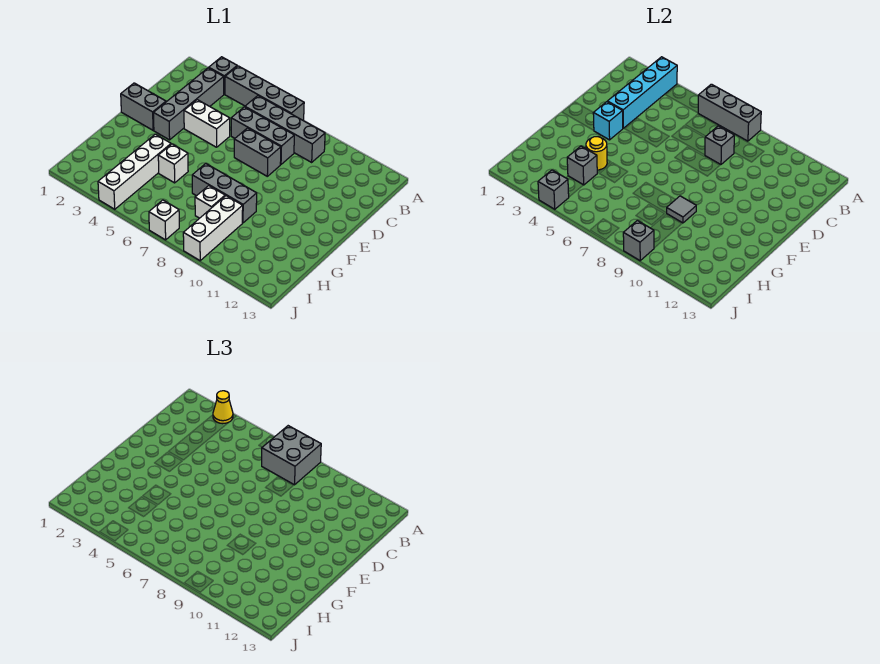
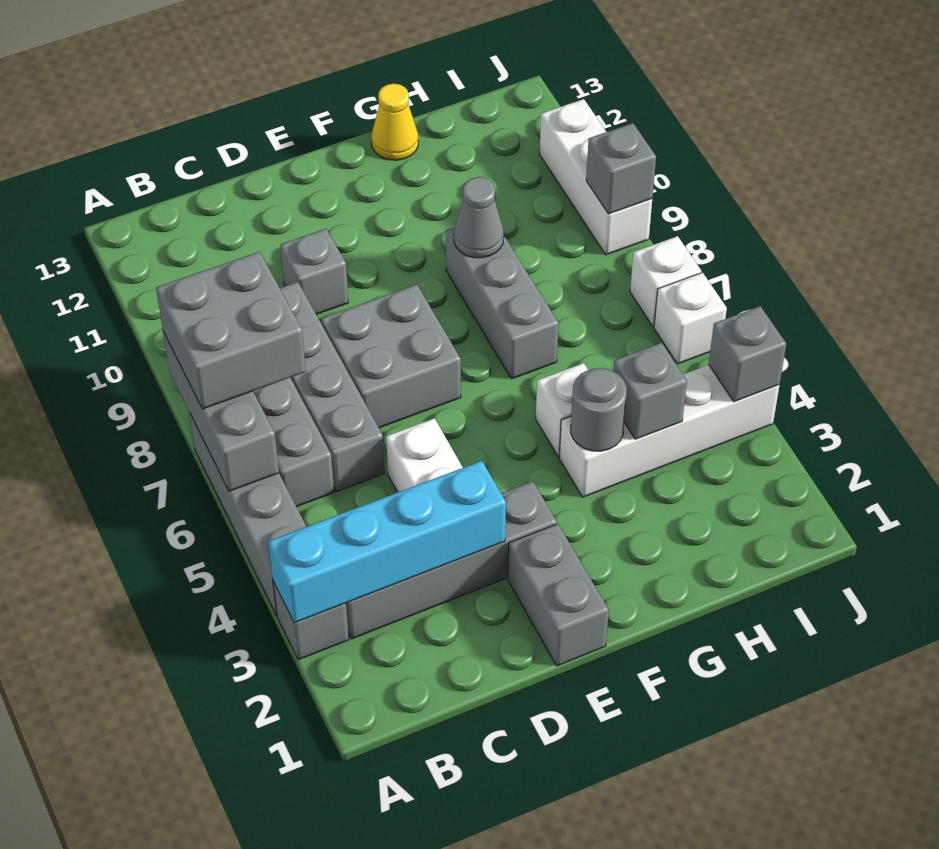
yellow cone A3 level 3 -> yellow cone G13 level 1
grey brick C6:C8 level 1 -> grey brick C6:C9 level 1
grey brick C8 level 2 -> grey brick D10 level 1
grey brick D7:D8 level 1 -> grey brick D7:E8 level 1
cyan brick E3 level 2 -> none
yellow round brick G4 level 2 -> grey round brick G4 level 2
grey tile G9 level 2 -> grey cone G9 level 2
white brick H8 level 1 -> white brick J6 level 1
white brick H9:J9 level 1 -> white brick J9:J11 level 1

